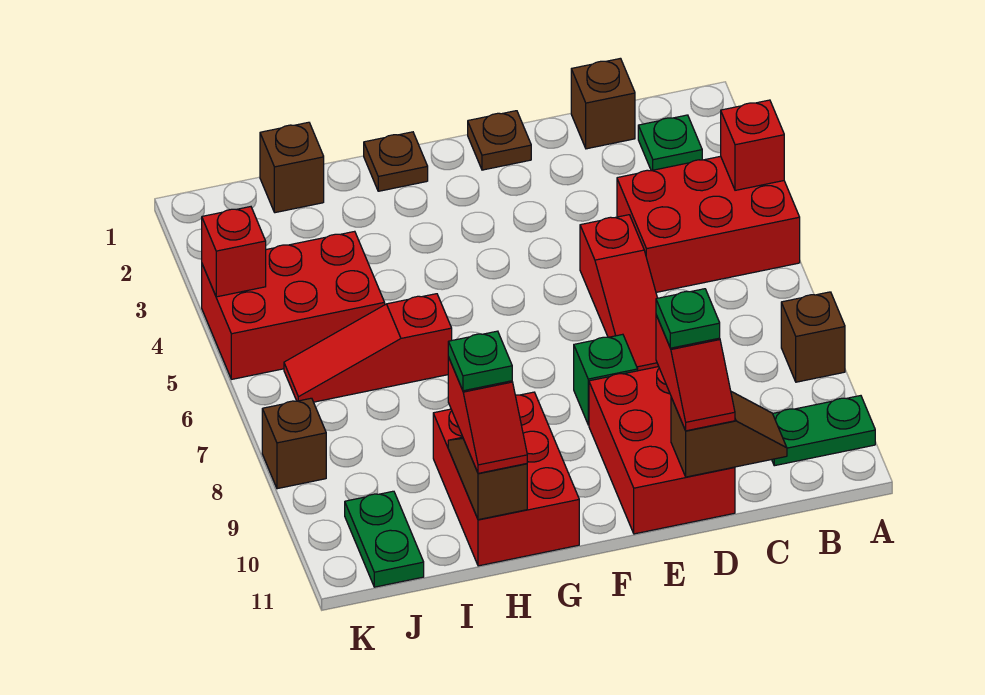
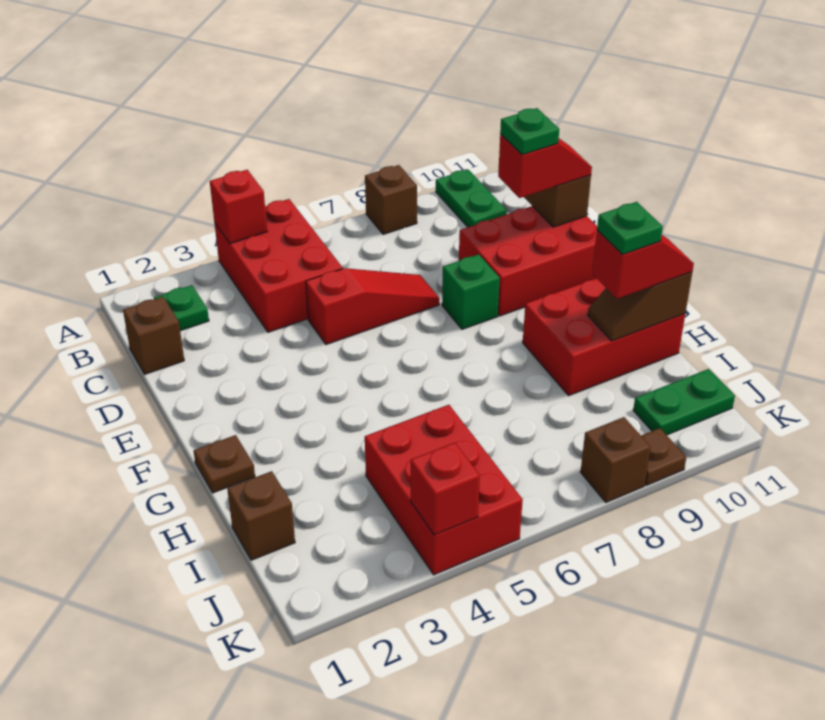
brown plate E1 level 1 -> brown plate K9 level 1
red slope H6:J6 level 1 top H -> none

